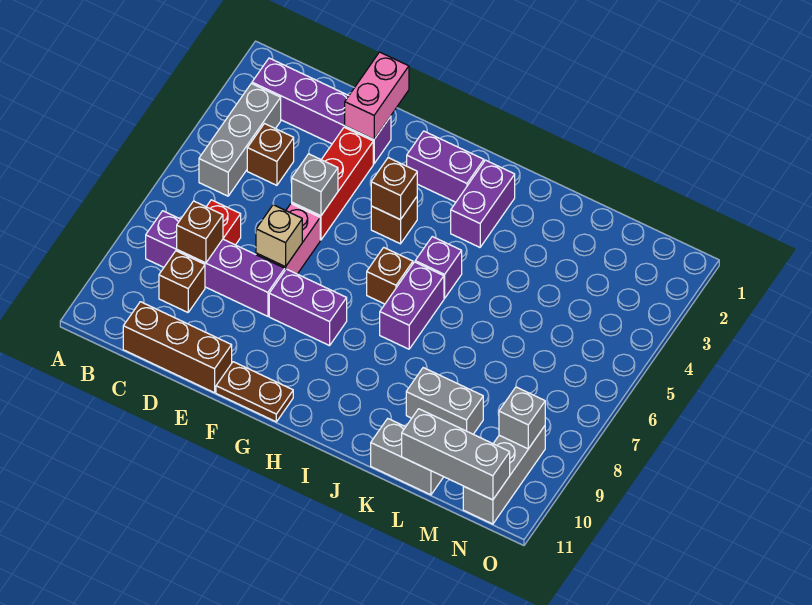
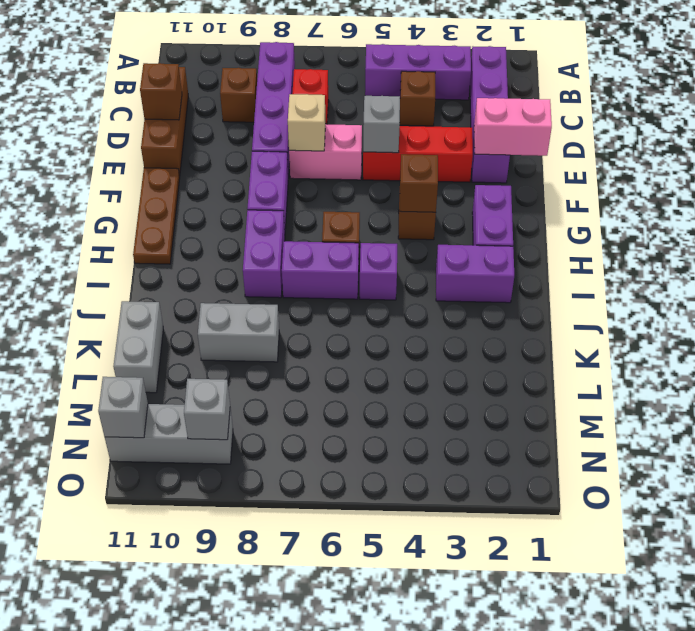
grey brick B3:B5 level 1 -> purple brick B3:B5 level 1
brown brick C8 level 2 -> brown brick D11 level 2
brown plate F11:G11 level 1 -> brown plate F11:H11 level 1
none -> purple brick H8:I8 level 1
grey brick K9:L9 level 1 -> grey brick K8:K9 level 1
grey brick L11:N11 level 2 -> grey brick N11 level 2

